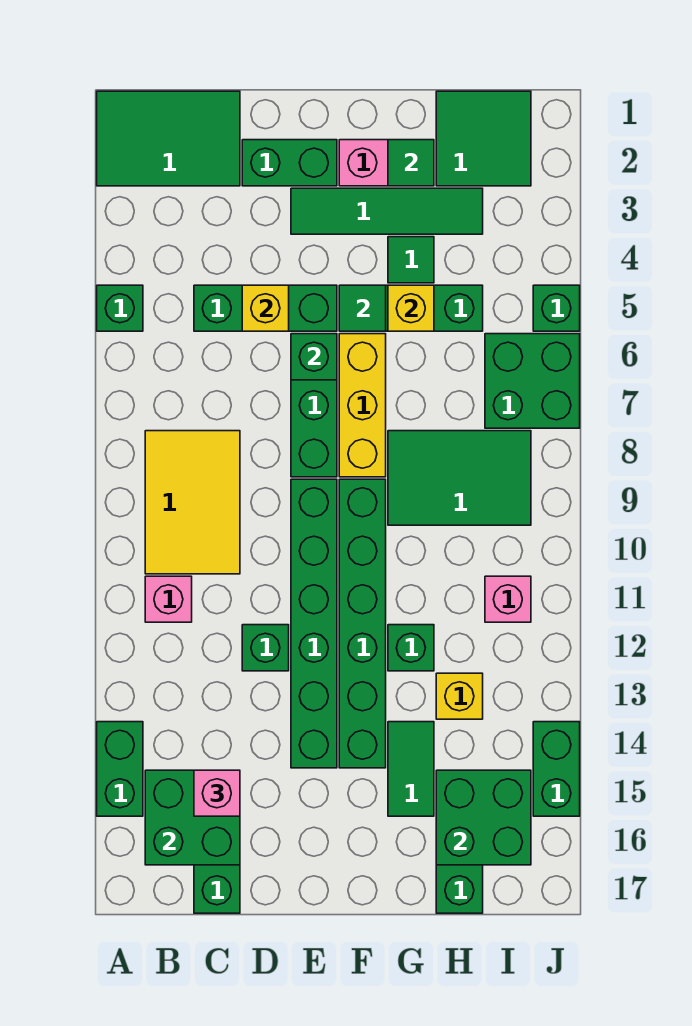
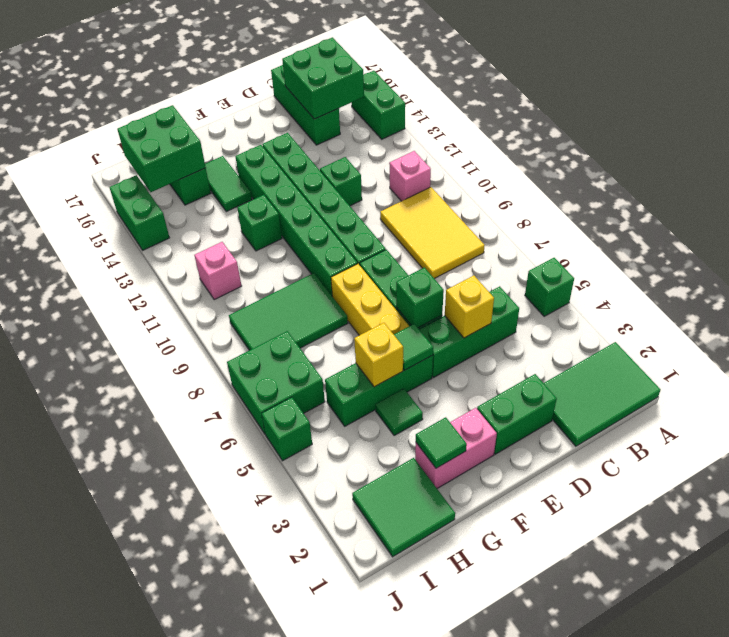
pink brick C15 level 3 -> none
green tile E3:H3 level 1 -> none
yellow brick H13 level 1 -> none

